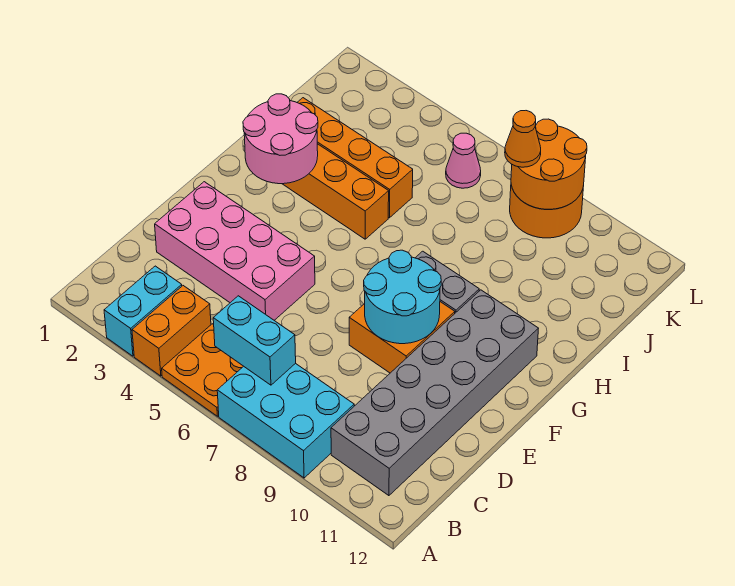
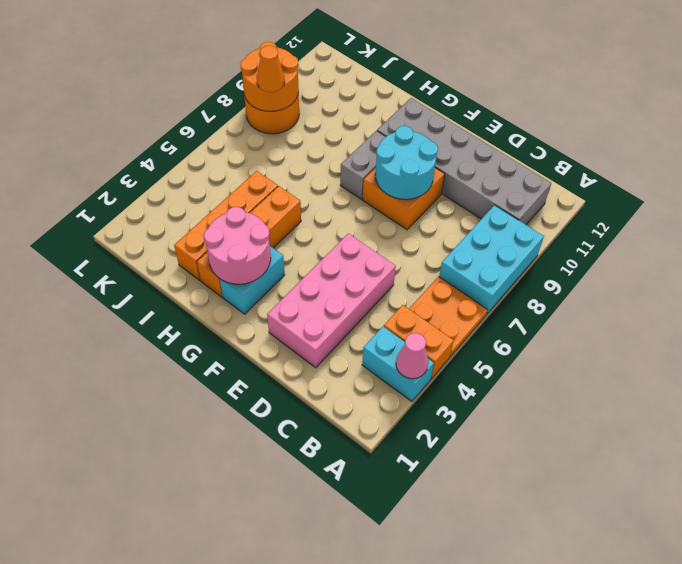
cyan brick B6:B7 level 2 -> cyan brick G2:G3 level 1
pink cone K6 level 1 -> pink cone A3 level 2

